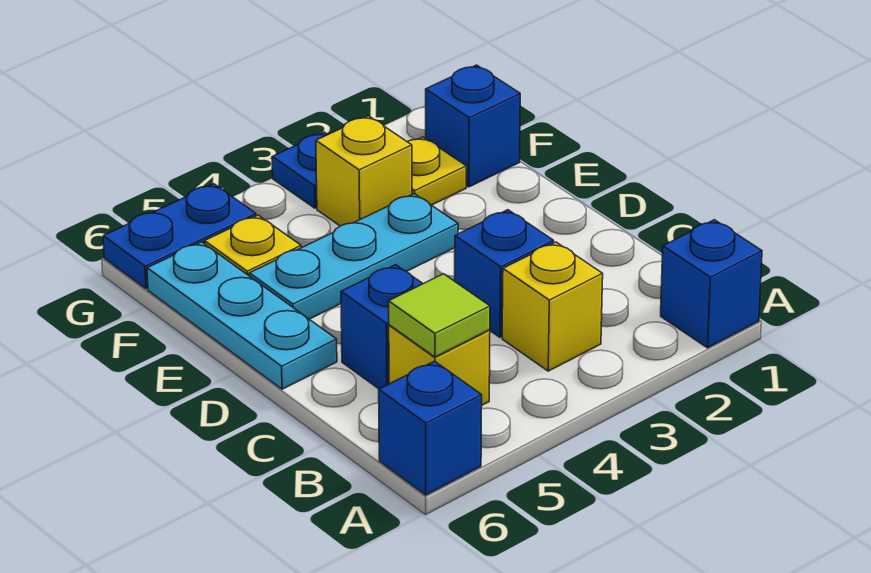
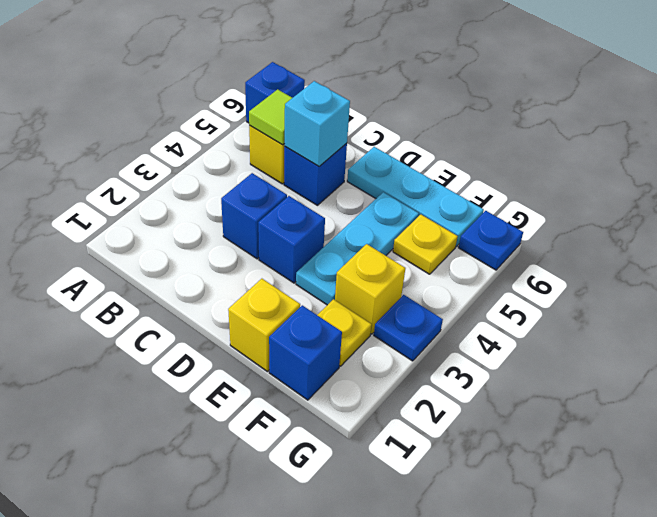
blue brick A1 level 1 -> blue brick D3 level 1
yellow brick B3 level 1 -> yellow brick E1 level 1
none -> cyan brick C5 level 2
blue plate G5:G6 level 1 -> blue plate G6 level 1

